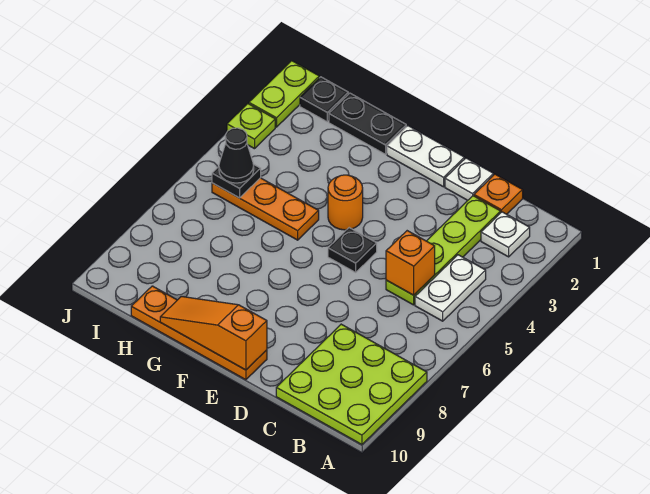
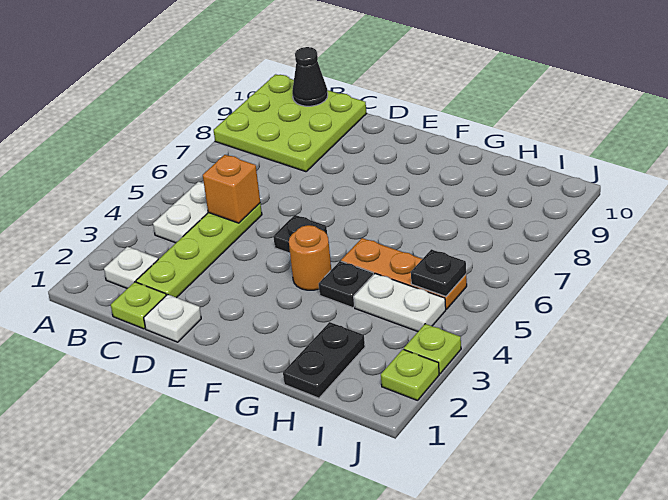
orange plate C1 level 1 -> lime plate C1 level 1
white plate E1:F1 level 1 -> white plate H4:I4 level 1
orange plate E10:H10 level 1 -> none
orange slope E10:G10 level 2 top E -> none
black plate G1:H1 level 1 -> black plate H1:H2 level 1
black plate I1 level 1 -> black plate G4 level 1
black cone I5 level 3 -> black cone B10 level 2
lime plate J1:J2 level 1 -> lime plate J2 level 1

